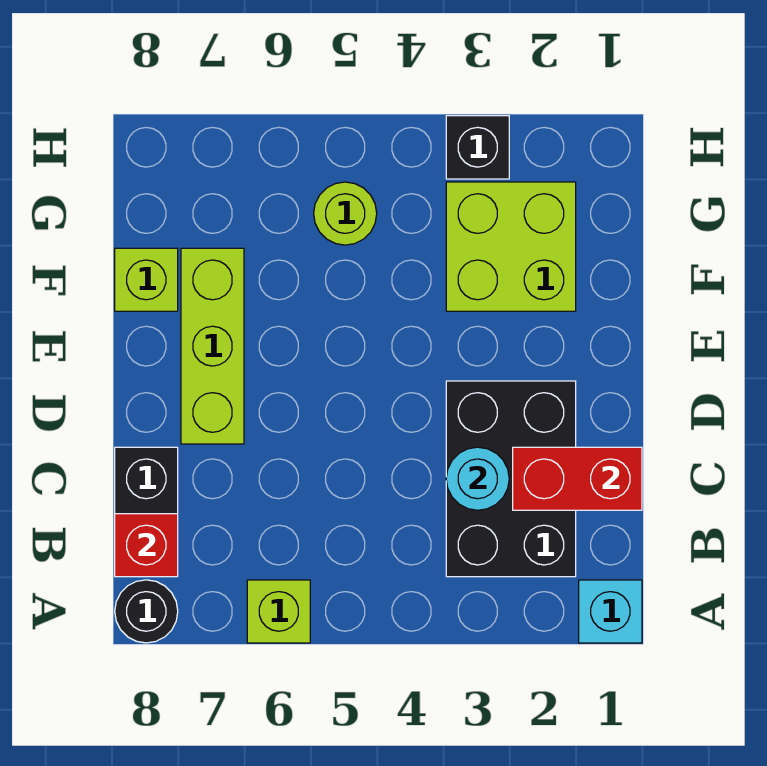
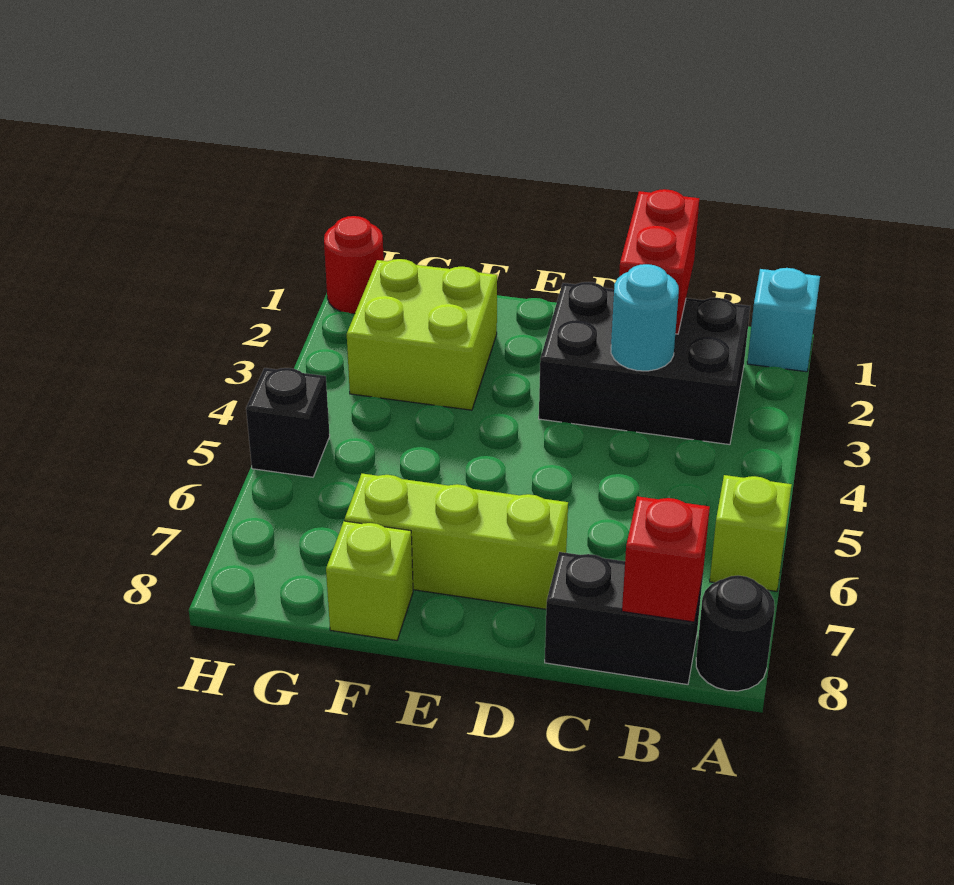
lime round brick G5 level 1 -> none
none -> red round brick H1 level 1
black brick H3 level 1 -> black brick H5 level 1

